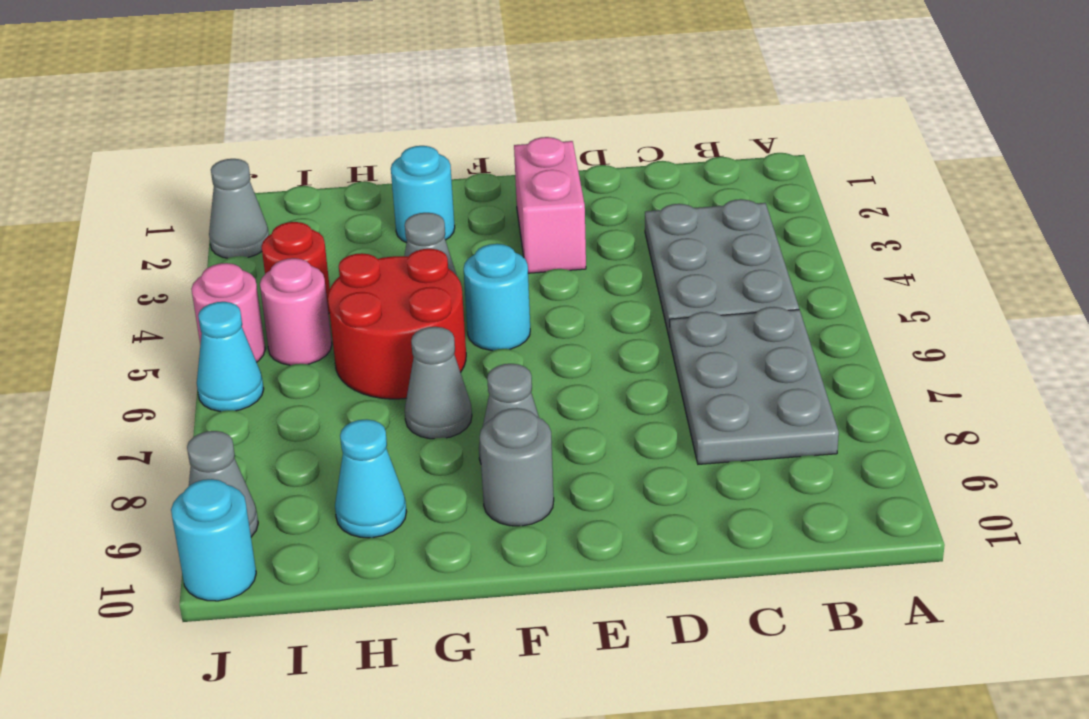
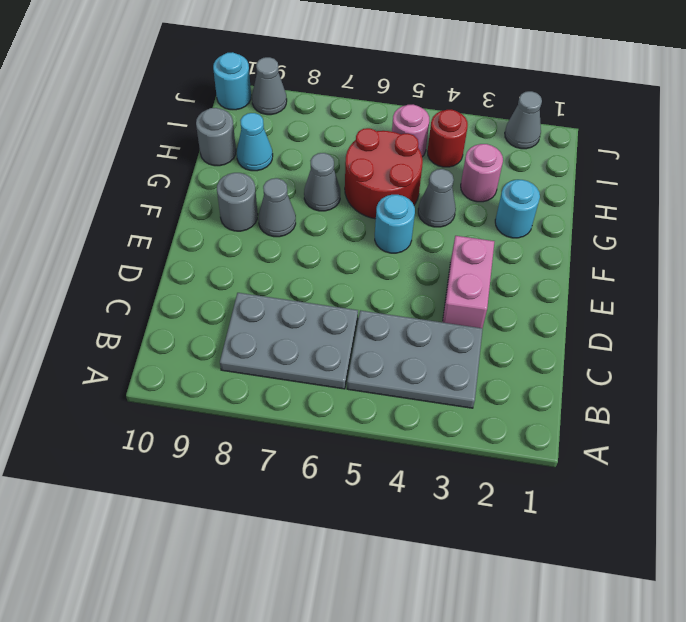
pink brick E2:E3 level 1 -> pink brick D3:E3 level 1
none -> grey round brick H10 level 1
pink round brick J5 level 1 -> pink round brick H3 level 1
cyan cone J6 level 1 -> none

